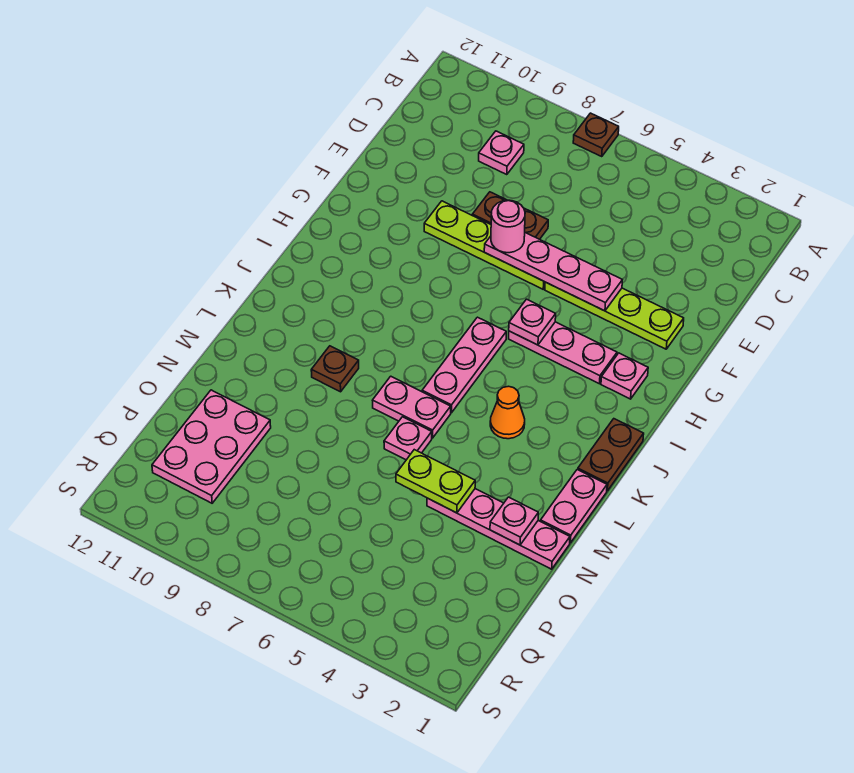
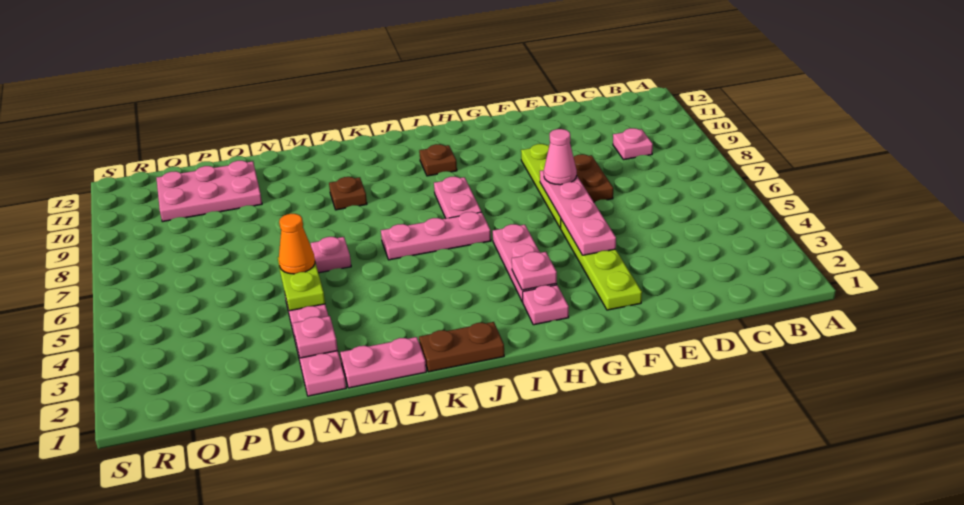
brown plate A7 level 1 -> brown plate I10 level 1
pink round brick F7 level 3 -> pink cone F7 level 3
pink plate H5 level 2 -> pink plate H3 level 2
orange cone K4 level 1 -> orange cone N5 level 3
pink plate L6:L7 level 1 -> pink plate I7:I8 level 1

